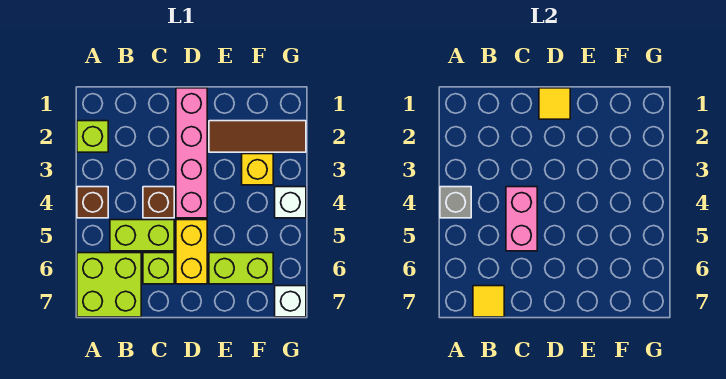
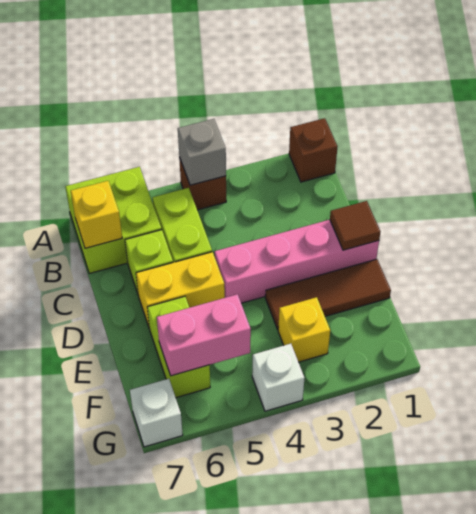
lime brick A2 level 1 -> none
yellow tile B7 level 2 -> yellow brick B7 level 2
brown brick C4 level 1 -> brown brick A1 level 1
pink brick C4:C5 level 2 -> pink brick F5:F6 level 2
yellow tile D1 level 2 -> brown tile D1 level 2
brown tile E2:G2 level 1 -> brown tile E1:E3 level 1

